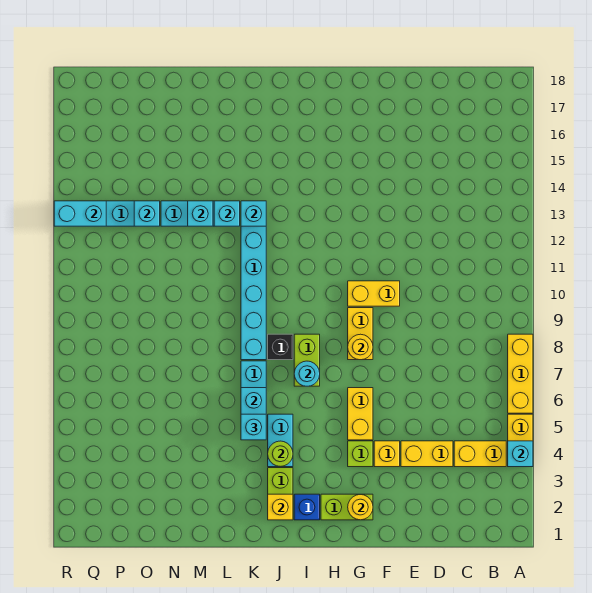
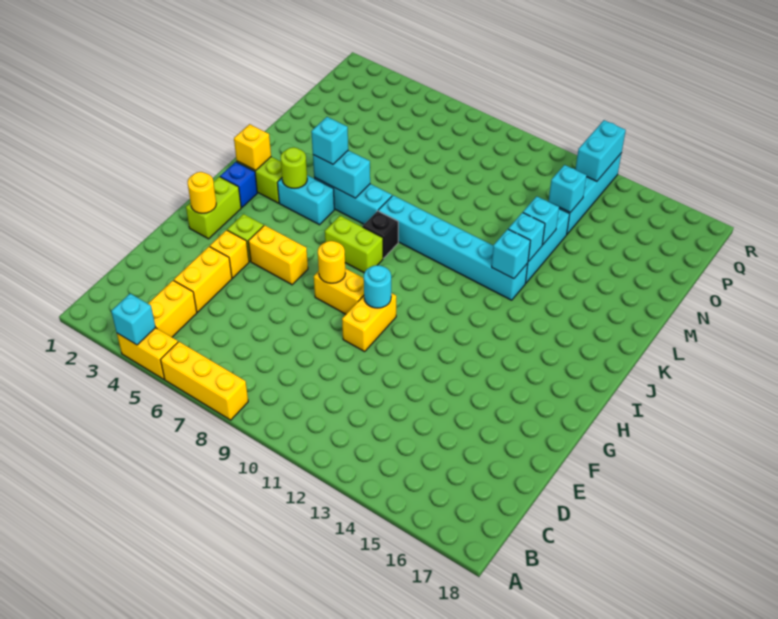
cyan round brick I7 level 2 -> cyan round brick G10 level 2

